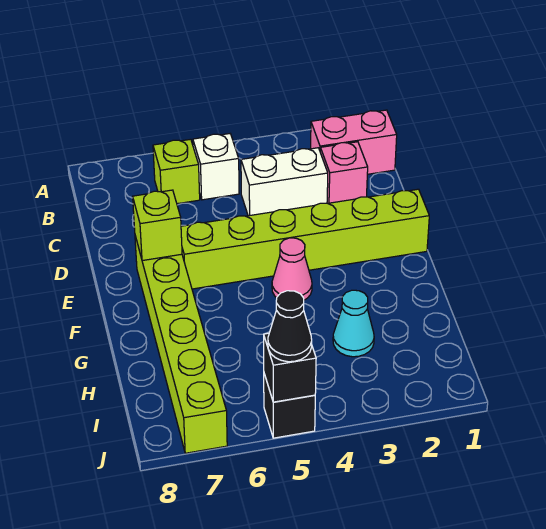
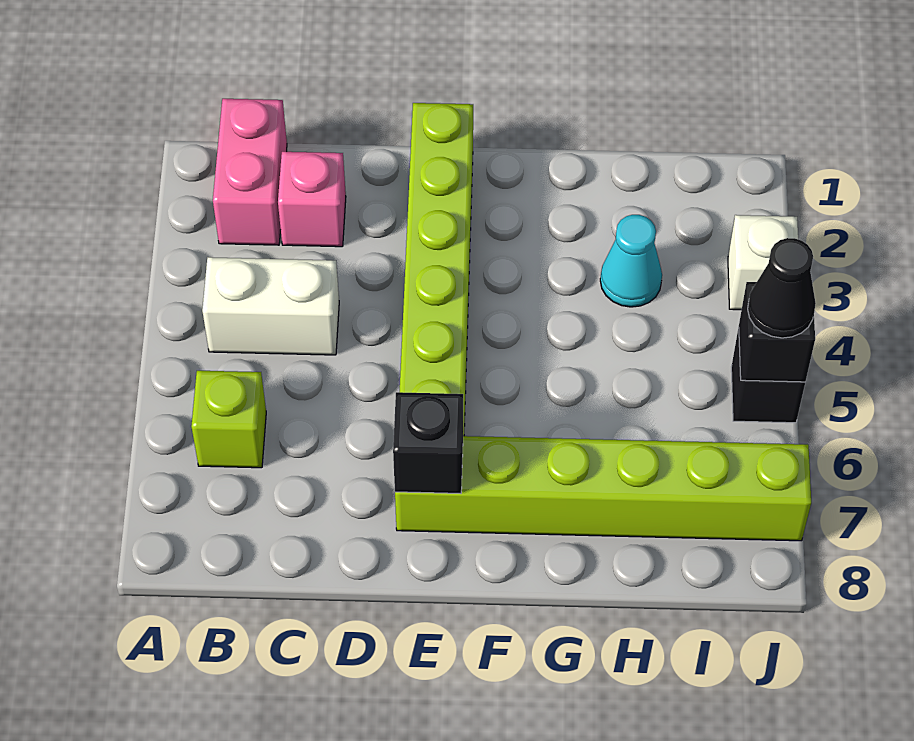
white brick B5 level 1 -> white brick J3 level 1
white brick C3:C4 level 1 -> white brick B4:C4 level 1
lime brick E7 level 2 -> black brick E7 level 2
pink cone F4 level 1 -> none

